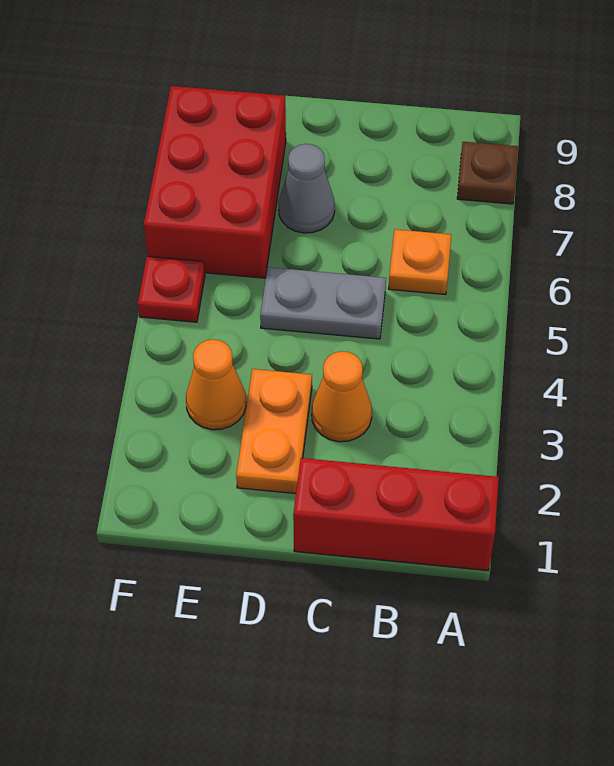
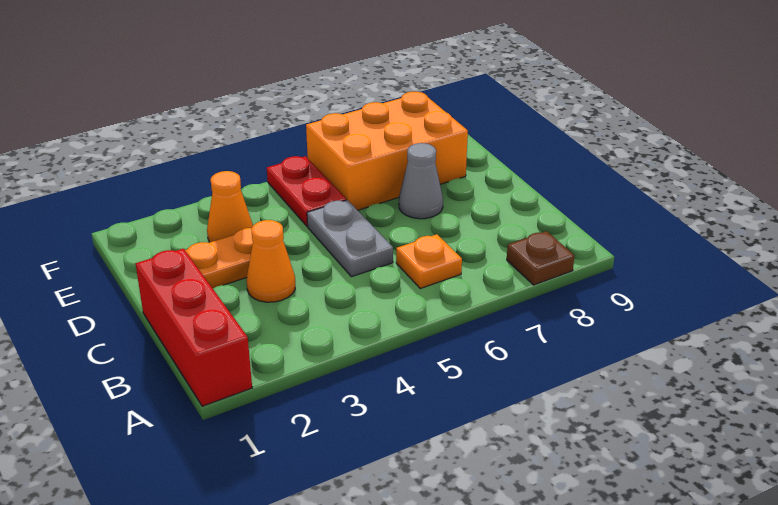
red brick E6:F8 level 1 -> orange brick E6:F8 level 1
red plate F5 level 1 -> red plate E5:F5 level 1

